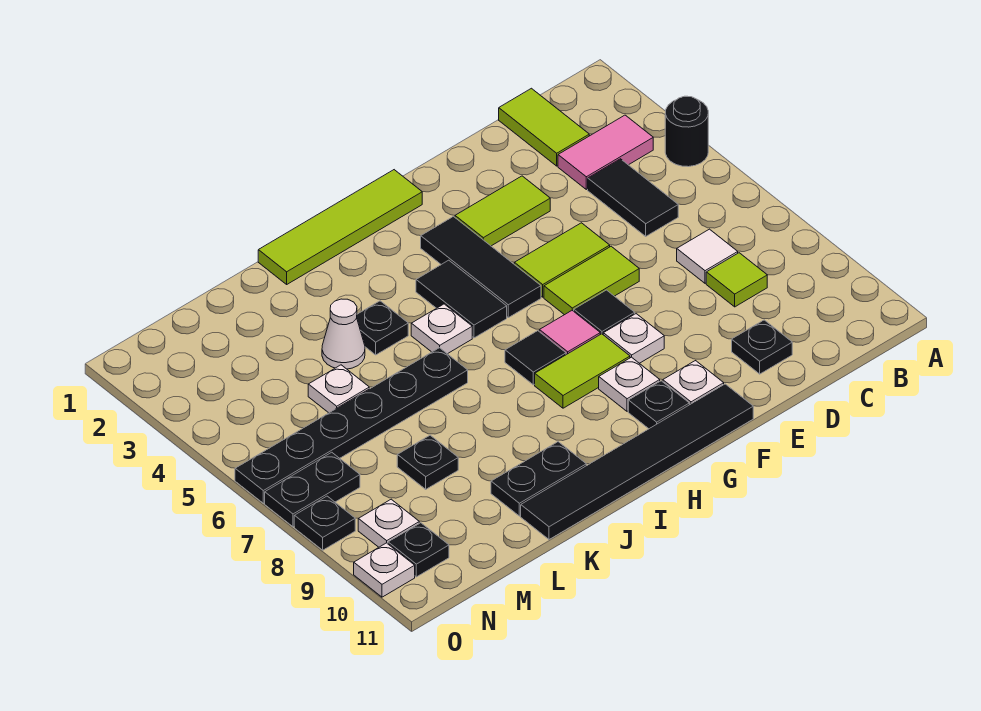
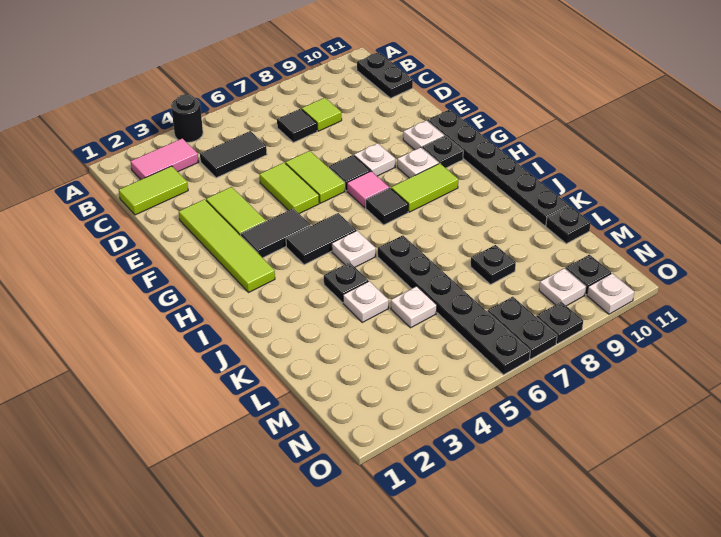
pink tile B3:C3 level 1 -> pink tile B2:B3 level 1
white tile C7 level 1 -> black tile C7 level 1
black plate D10 level 1 -> black plate L11 level 1
black tile F11:K11 level 1 -> black plate F11:K11 level 1
lime tile G1:J1 level 1 -> lime tile E2:H2 level 1
black tile G3:G5 level 1 -> black tile G3:G4 level 1
lime tile G8:H8 level 1 -> lime tile H8:H9 level 1
black plate J10:K10 level 1 -> black plate B11:C11 level 1
white cone K4 level 1 -> white plate K4 level 1

